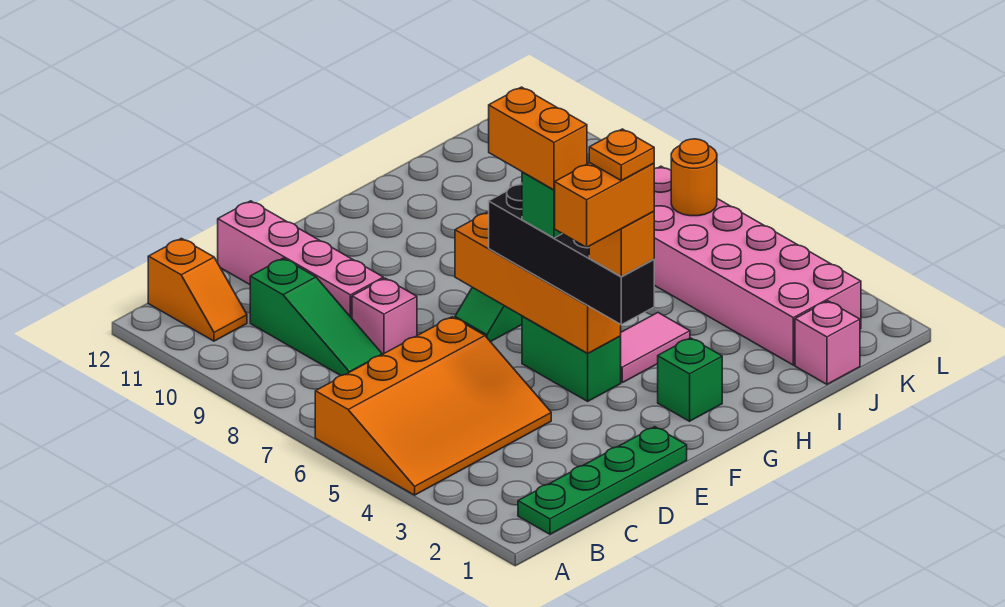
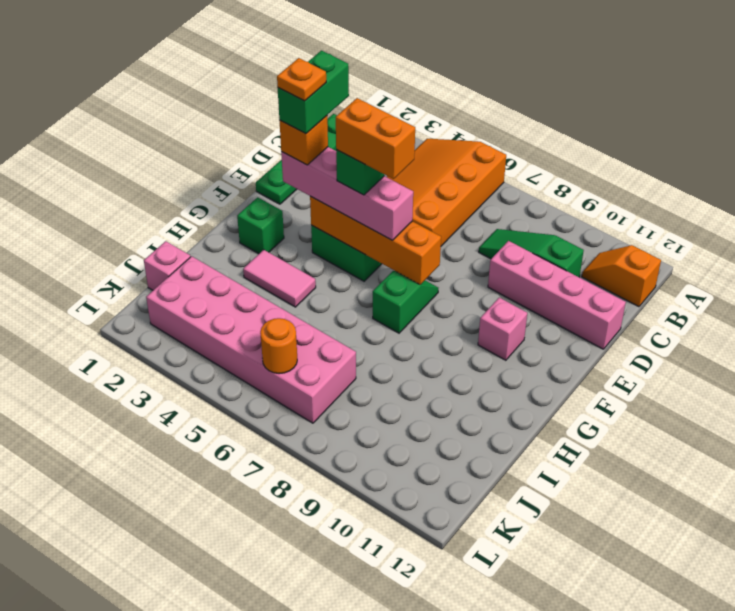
pink brick D8 level 1 -> pink brick F10 level 1
orange brick E3:F3 level 5 -> green brick E3:F3 level 5
black brick F3:F6 level 3 -> pink brick F3:F6 level 3
pink tile G4:H4 level 1 -> pink tile H3:H4 level 1

